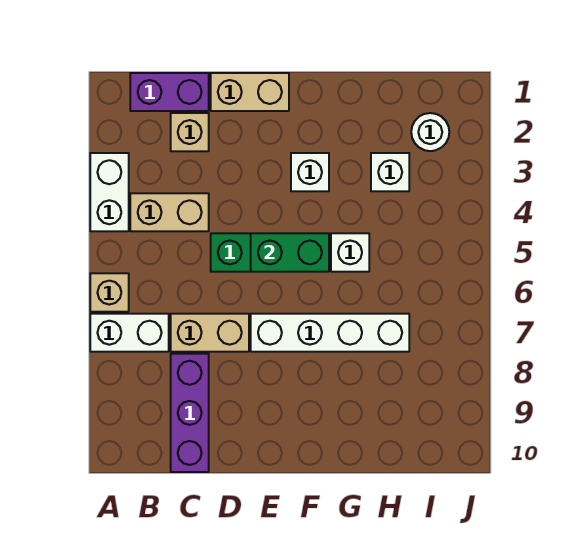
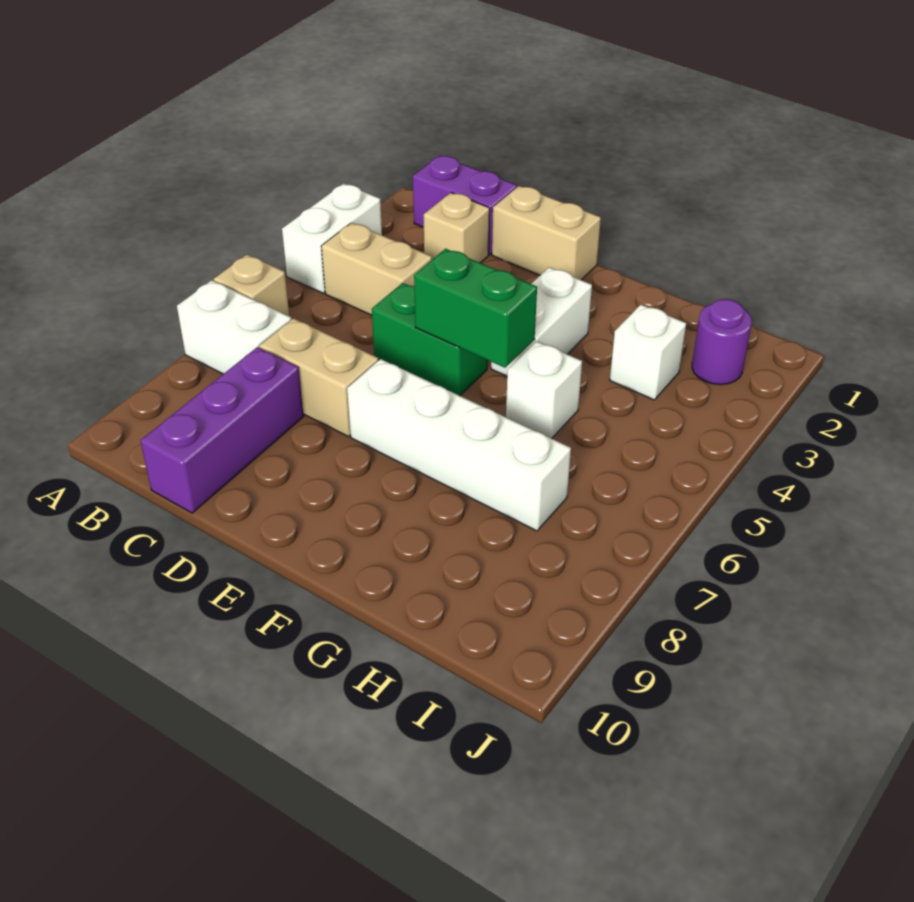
white brick F3 level 1 -> white brick F3:F4 level 1
white round brick I2 level 1 -> purple round brick I2 level 1

